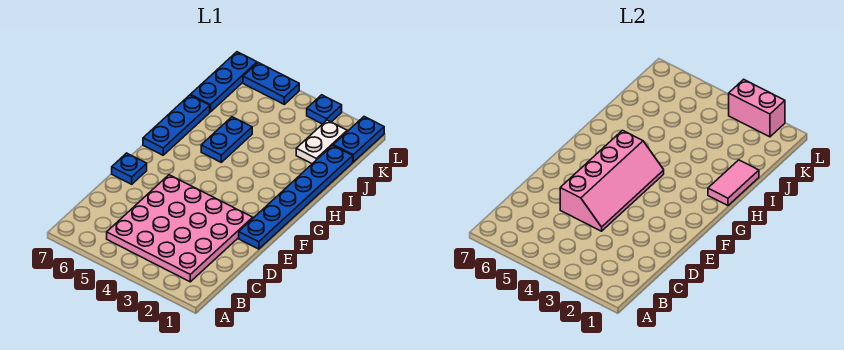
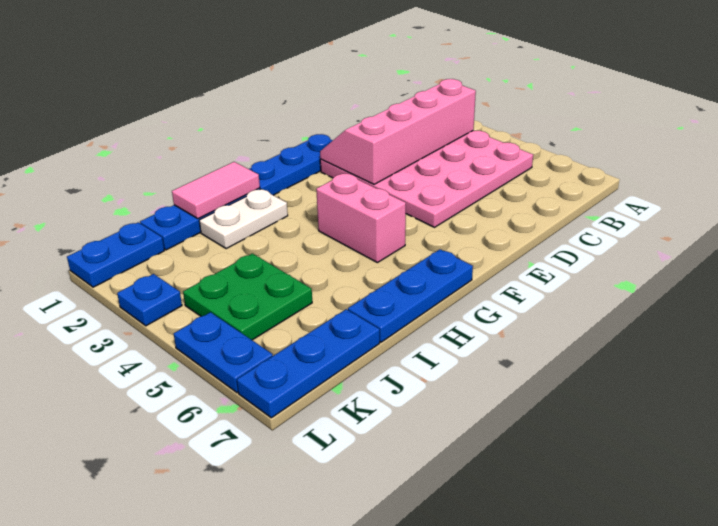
pink slope D4:G5 level 2 top 5 -> pink slope B2:E3 level 2 top 3
blue plate E7 level 1 -> none
blue plate H5:I5 level 1 -> none
white plate J2:K2 level 1 -> white plate H2:I2 level 1
none -> green plate J4:K5 level 1
pink brick L2:L3 level 2 -> pink brick G4:G5 level 1

